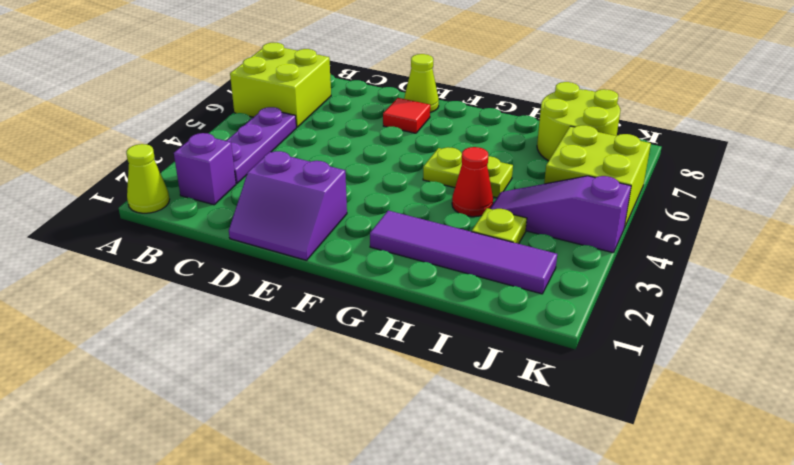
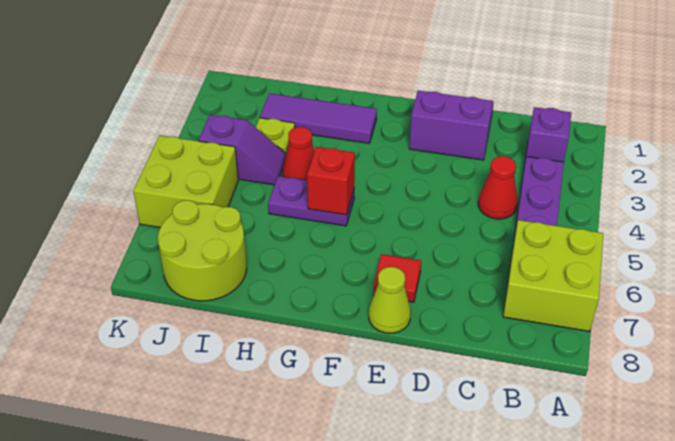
lime cone A1 level 1 -> none
none -> red cone C4 level 1
purple tile G2:J2 level 1 -> purple tile G2:I2 level 1
lime plate G5:H5 level 1 -> purple plate G5:H5 level 1
none -> red brick G5 level 2
purple slope I4:K4 level 1 top K -> purple slope I4:J4 level 1 top J

